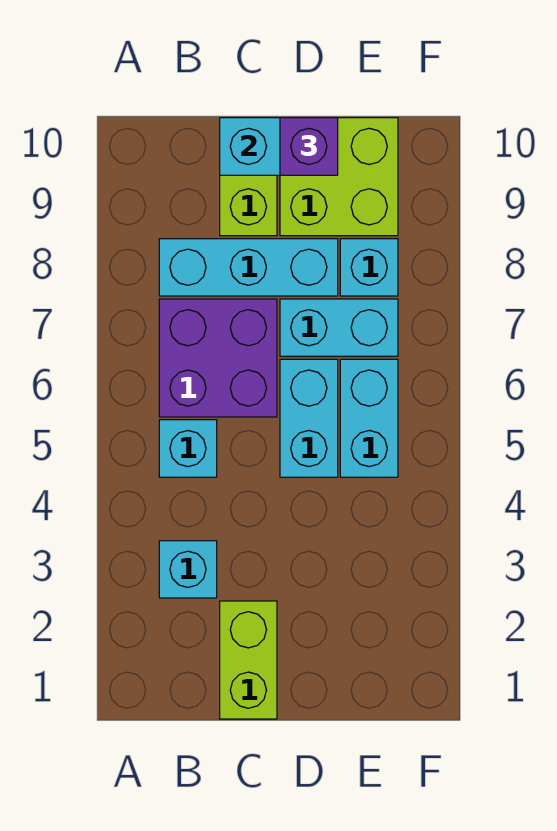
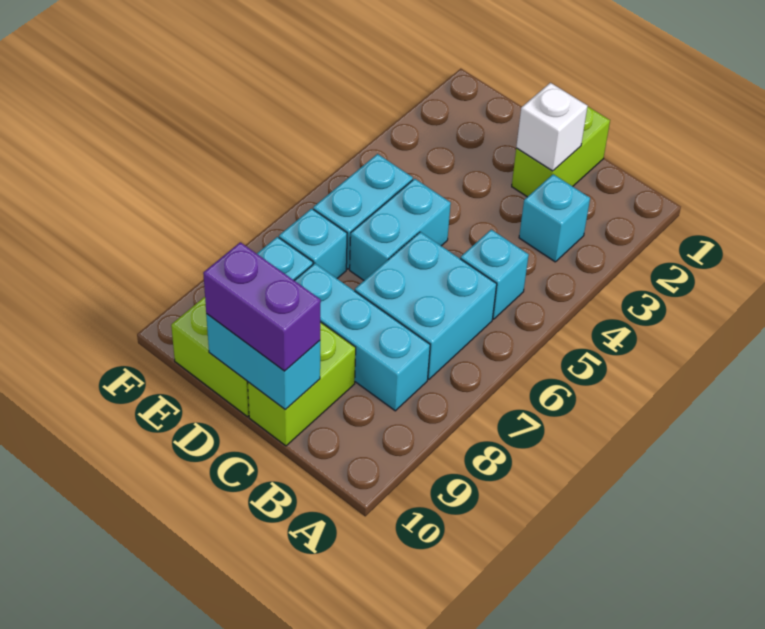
purple brick B6:C7 level 1 -> cyan brick B6:C7 level 1
none -> white brick C2 level 2
cyan brick D7:E7 level 1 -> cyan brick E7 level 1
purple brick D10 level 3 -> purple brick C10:D10 level 3

